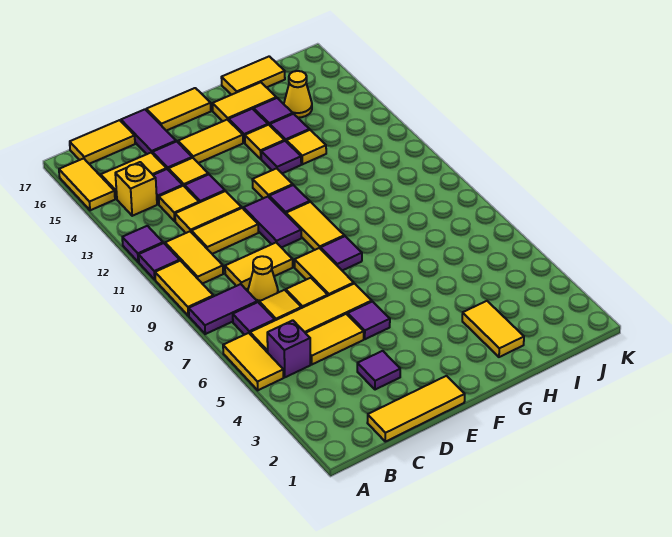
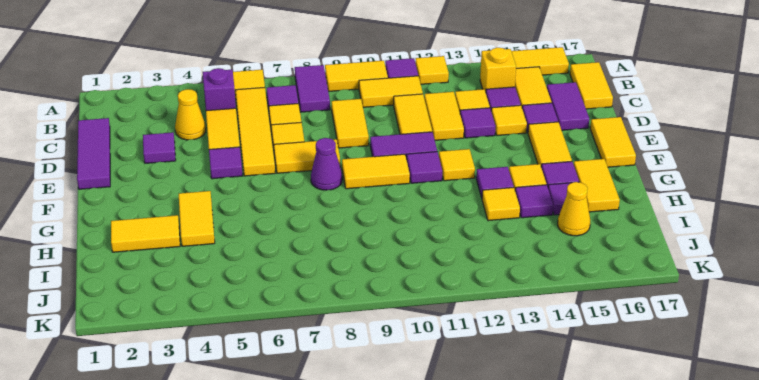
purple tile A12 level 1 -> yellow tile A12 level 1
yellow tile C1:E1 level 1 -> purple tile C1:E1 level 1
yellow cone C8 level 1 -> yellow cone C4 level 1
purple tile D16:D17 level 1 -> purple tile C16:D16 level 1
purple tile F8 level 1 -> purple cone F8 level 1
yellow tile H17:I17 level 1 -> yellow tile G4:H4 level 1

